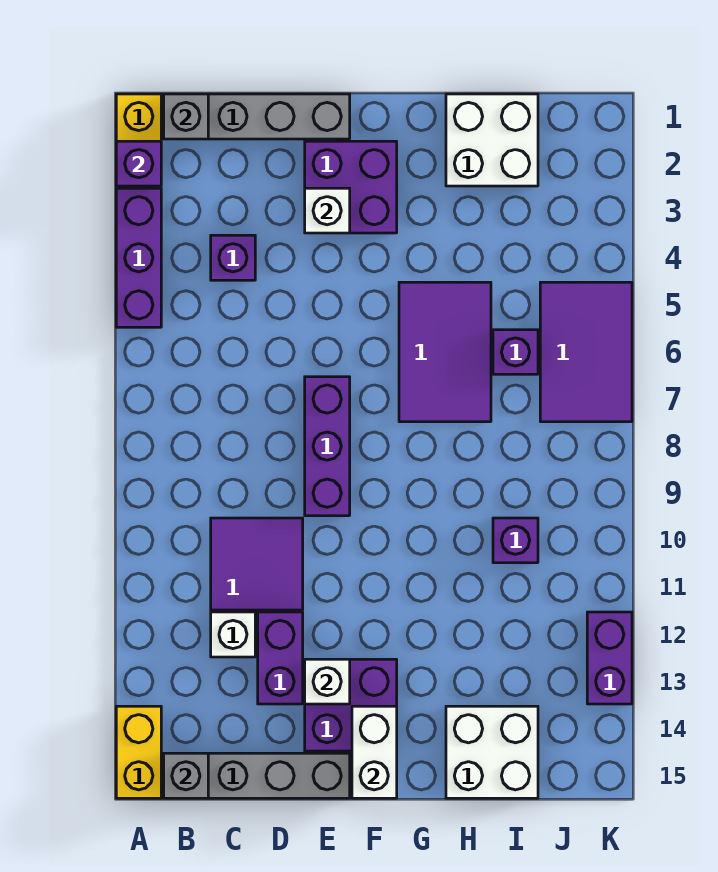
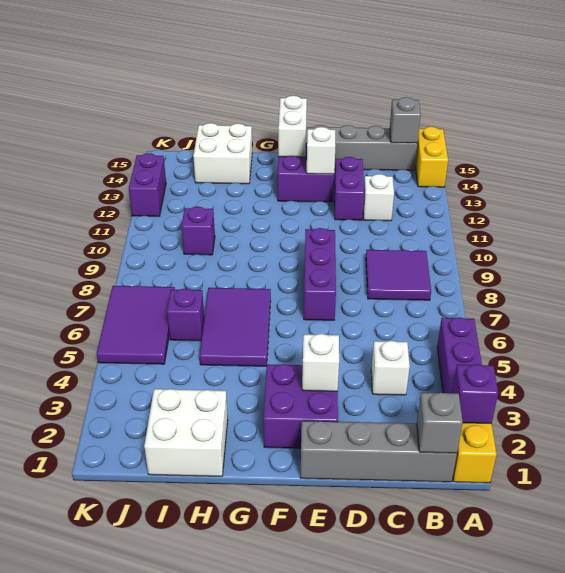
purple brick C4 level 1 -> white brick C4 level 1
purple tile C10:D11 level 1 -> purple tile B8:C9 level 1

